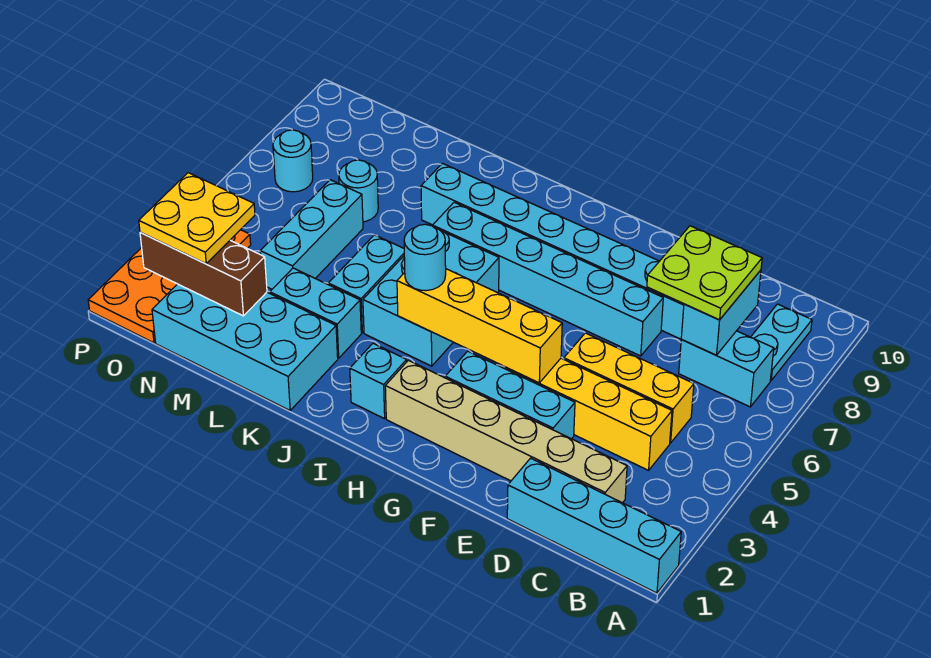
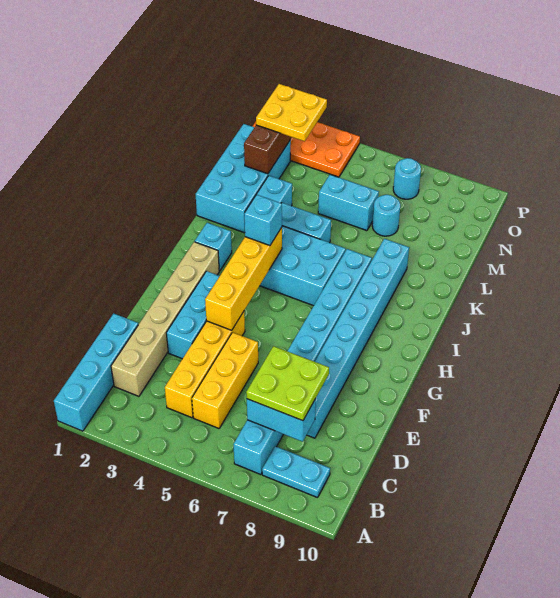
cyan round brick I4 level 3 -> cyan brick I4 level 3
cyan brick M4:M6 level 1 -> cyan brick M5:M6 level 1

